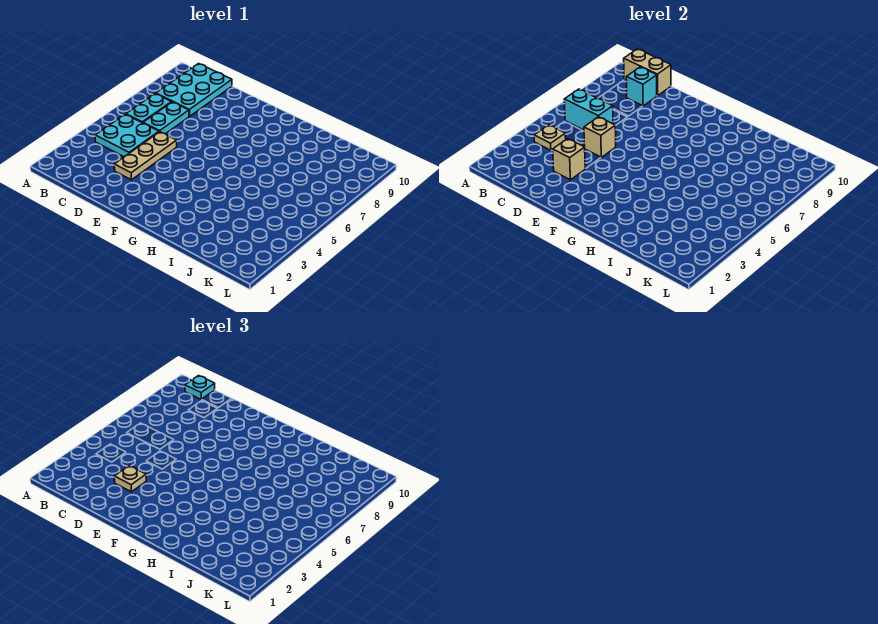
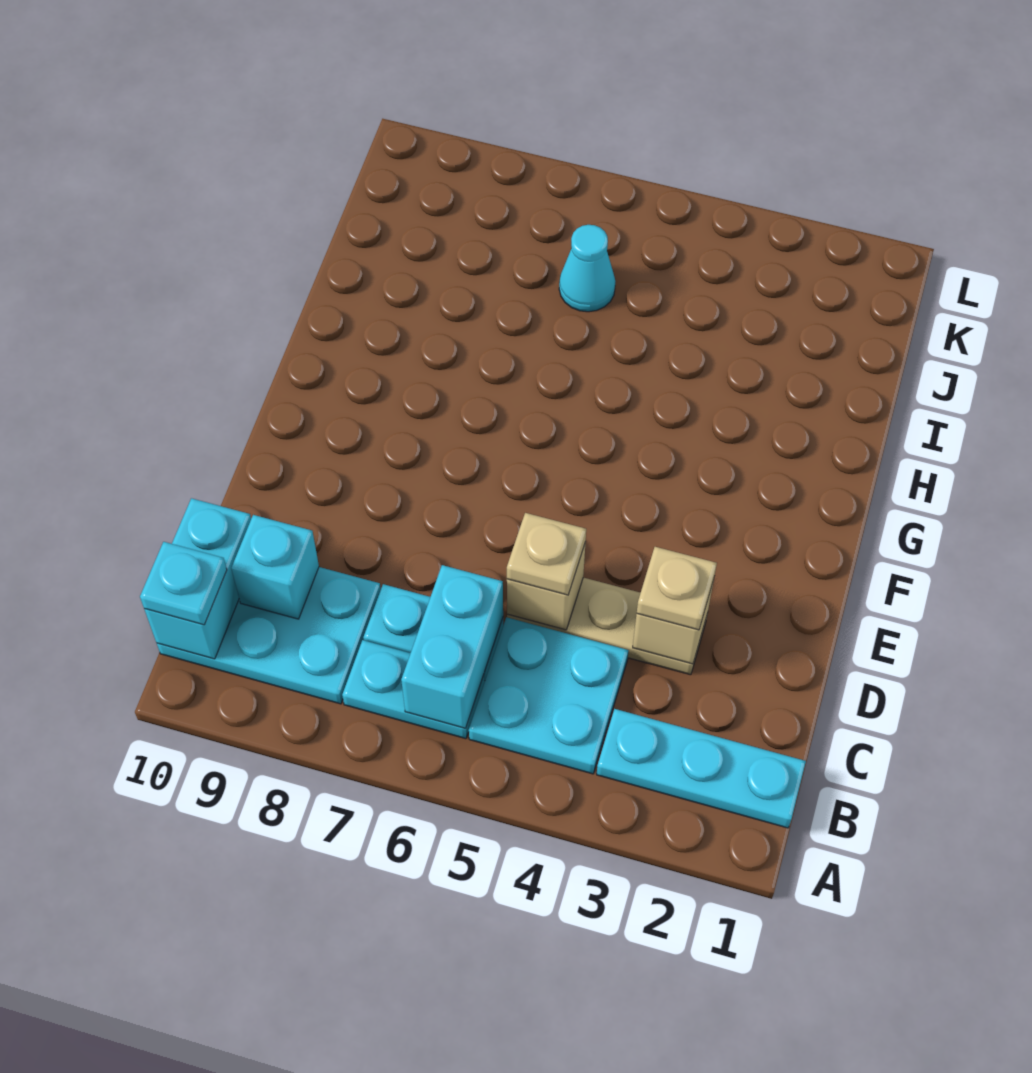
none -> cyan plate B1:B3 level 1
tan plate B4 level 2 -> tan plate D5 level 3
tan brick B10:C10 level 2 -> cyan brick B10:C10 level 2
none -> cyan cone J6 level 1

